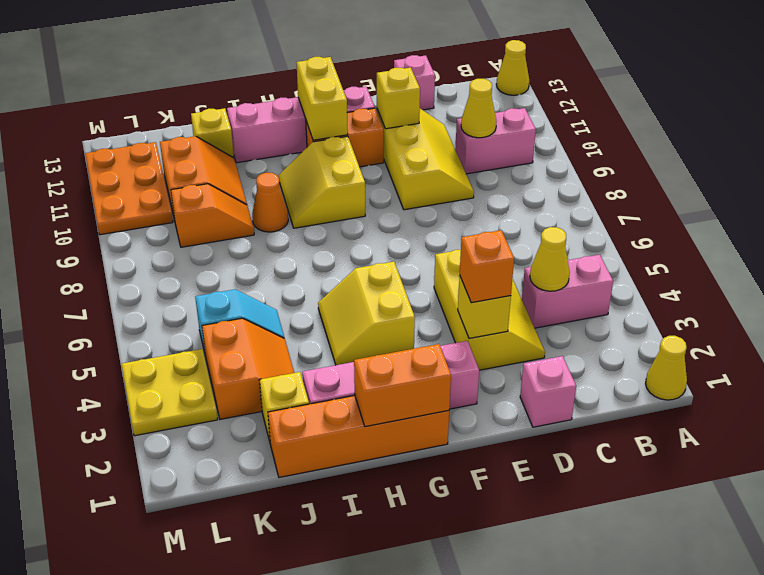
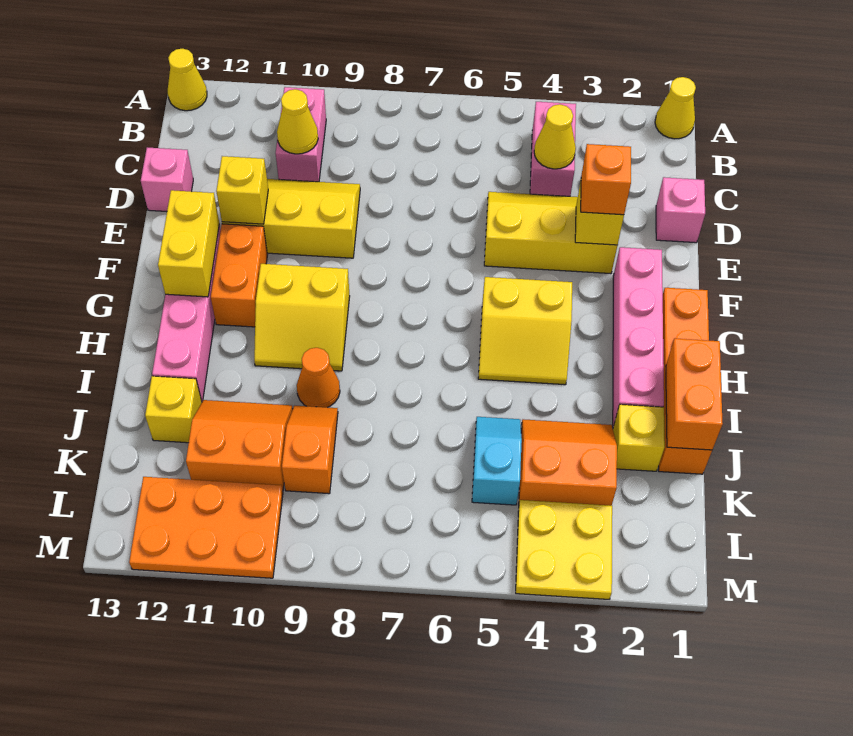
orange brick G1:H1 level 2 -> orange brick I1:J1 level 2
yellow brick G11:G12 level 2 -> yellow brick F12:G12 level 2

